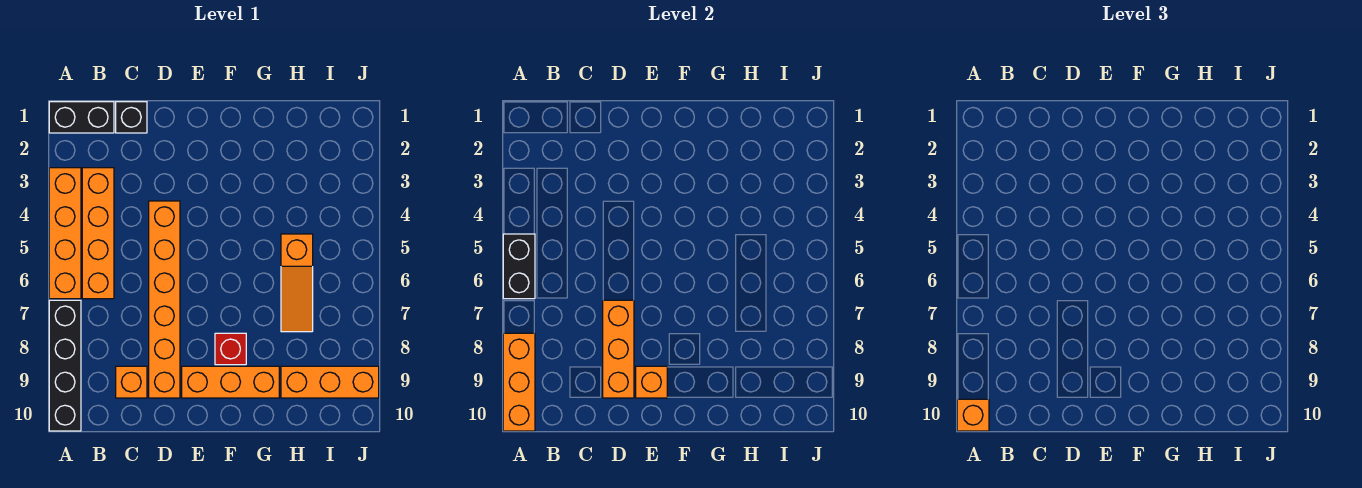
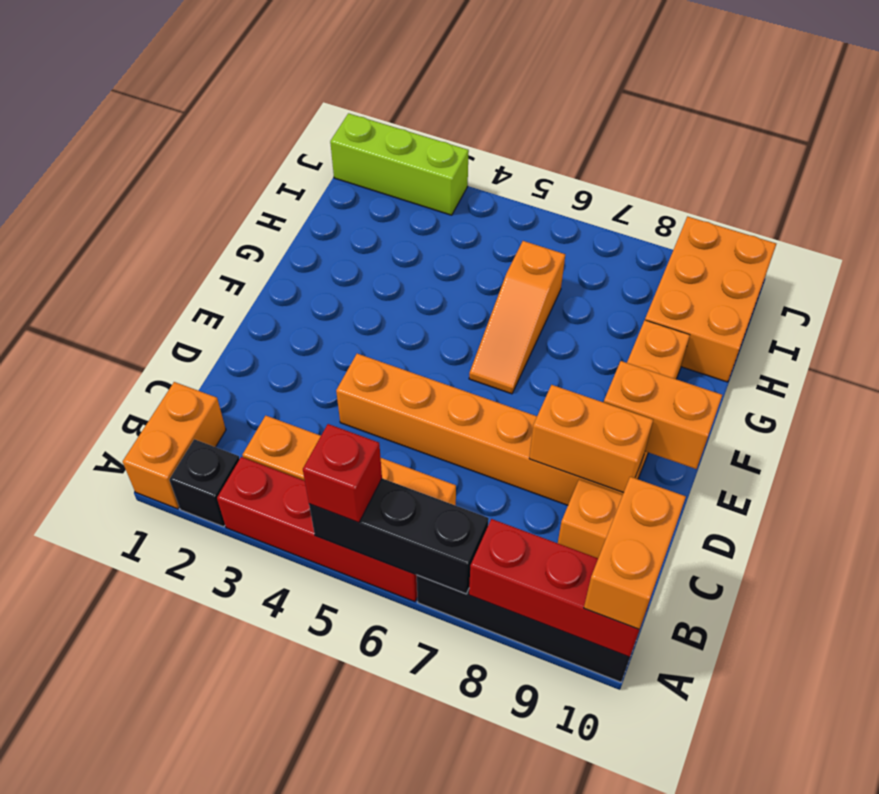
black brick A1:B1 level 1 -> orange brick A1:B1 level 1
orange brick A3:A6 level 1 -> red brick A3:A6 level 1
black brick A5:A6 level 2 -> black brick A5:A7 level 2
orange brick A8:A10 level 2 -> red brick A8:A10 level 2
orange brick A10 level 3 -> orange brick A10:B10 level 3
black brick C1 level 1 -> black brick A2 level 1
orange brick D7:D9 level 2 -> orange brick D8:D9 level 2
orange brick E9 level 2 -> orange brick E9:E10 level 2
red brick F8 level 1 -> red brick A5 level 3
orange slope H5:H7 level 1 top 5 -> orange slope F6:H6 level 1 top H
orange brick H9:J9 level 1 -> orange brick H9:J10 level 1
none -> lime brick J1:J3 level 1

